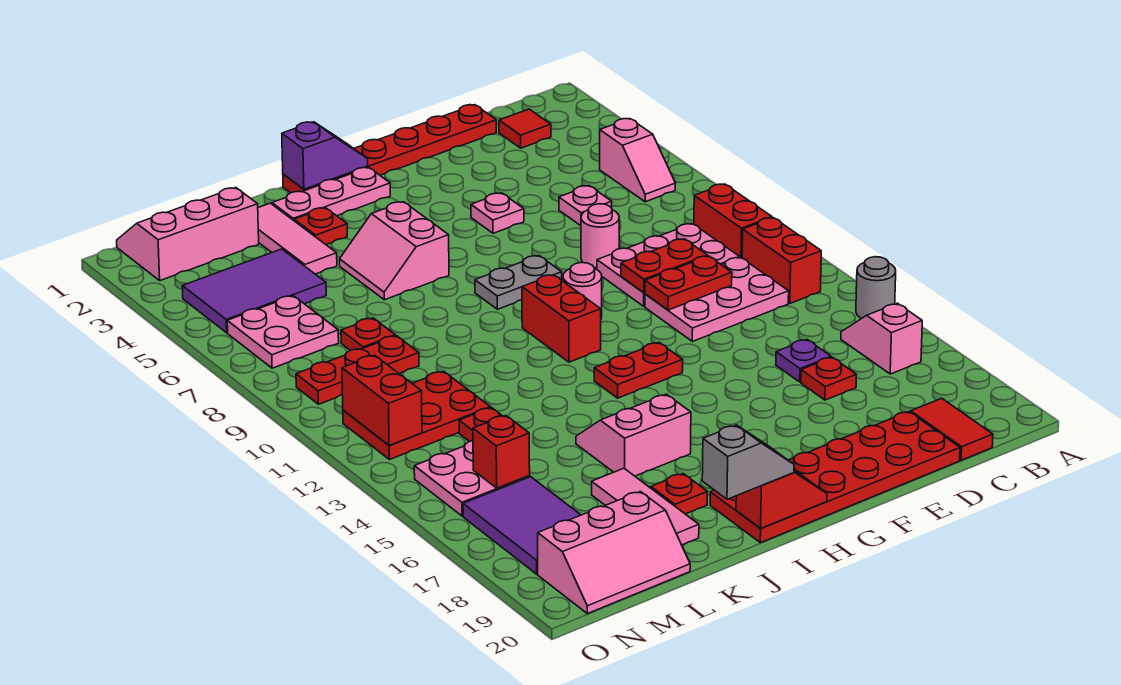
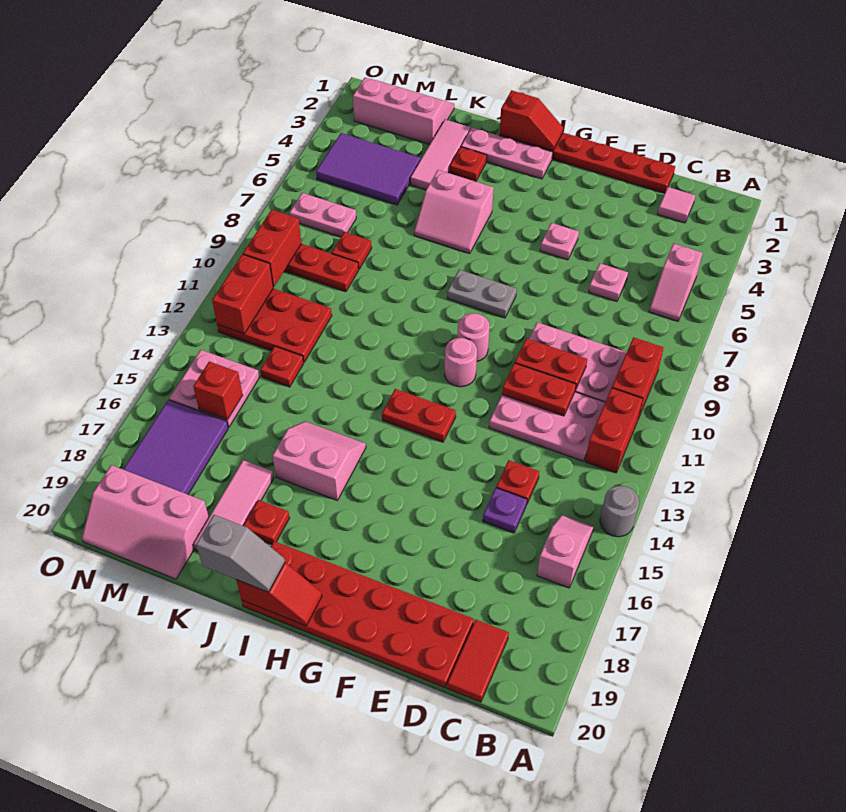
red tile C2 level 1 -> pink tile C2 level 1
red plate D16 level 1 -> red plate D14 level 1
pink round brick E8 level 1 -> pink round brick G11 level 1
purple slope H1:I1 level 2 top I -> red slope H1:I1 level 2 top I
red brick H10:H11 level 1 -> red brick N9:N10 level 2
pink slope I5:J6 level 1 top I -> pink slope I5:J6 level 1 top 5
pink plate M6:N7 level 1 -> pink plate M7:N7 level 1

